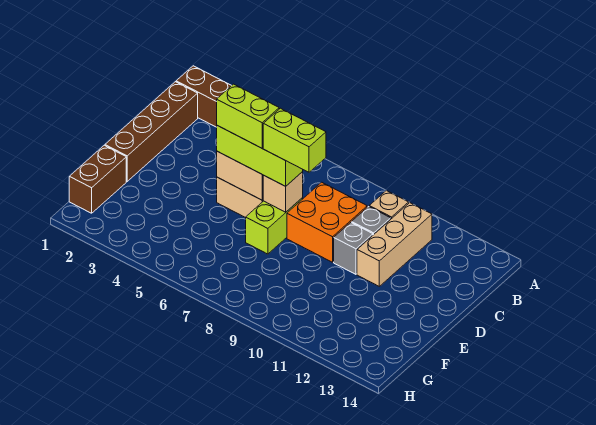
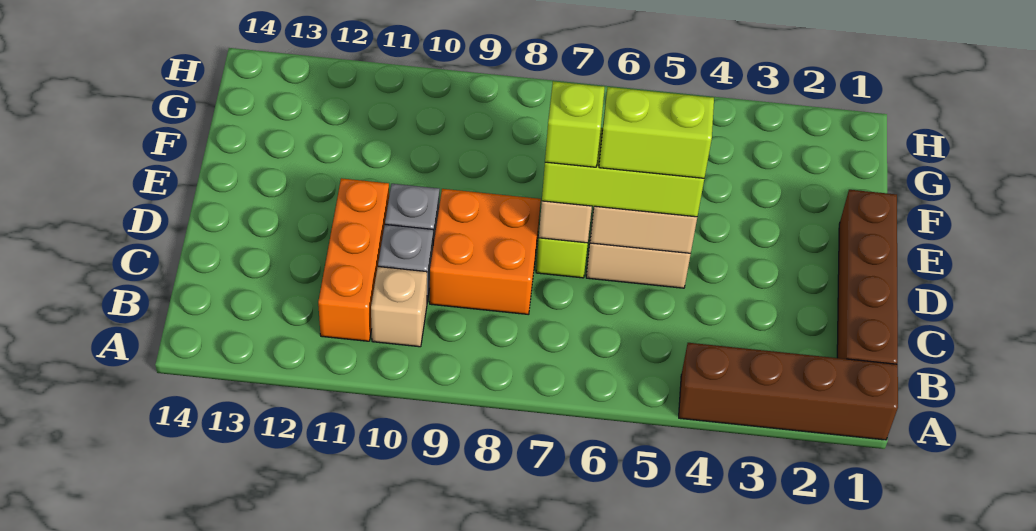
tan brick B11:D11 level 1 -> orange brick B11:D11 level 1
lime brick D7:D8 level 4 -> lime brick D7 level 4
brown brick F1:G1 level 1 -> none

